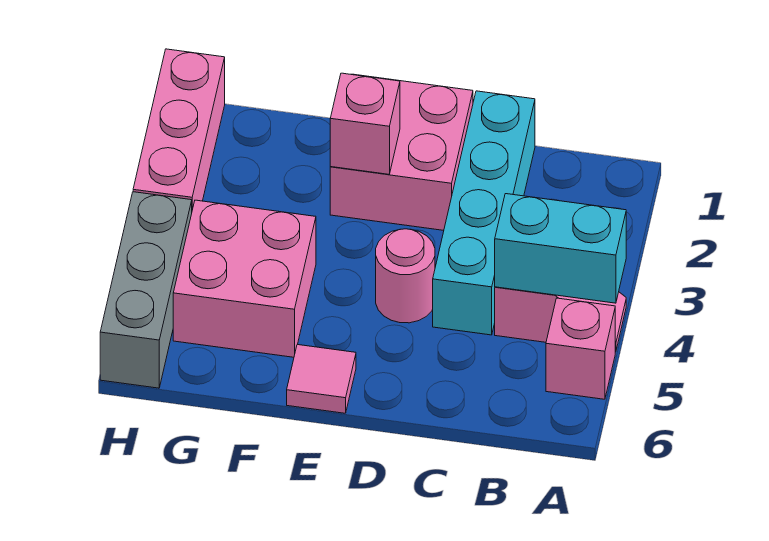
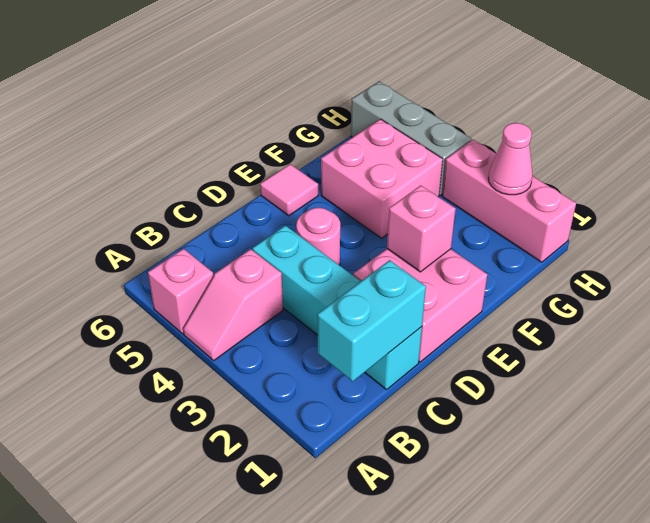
cyan brick A4:B4 level 2 -> cyan brick B1:C1 level 2
none -> pink cone H2 level 2

